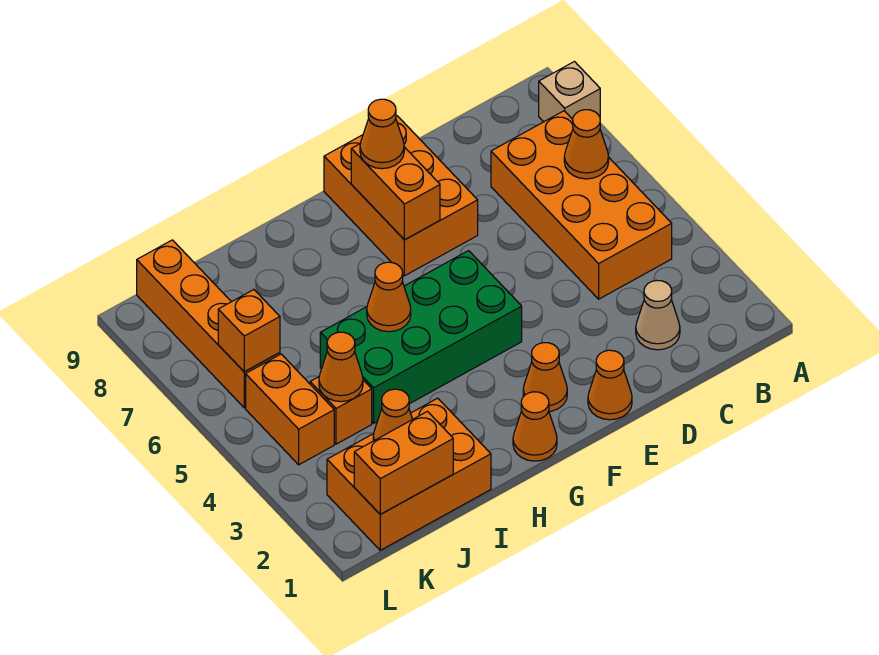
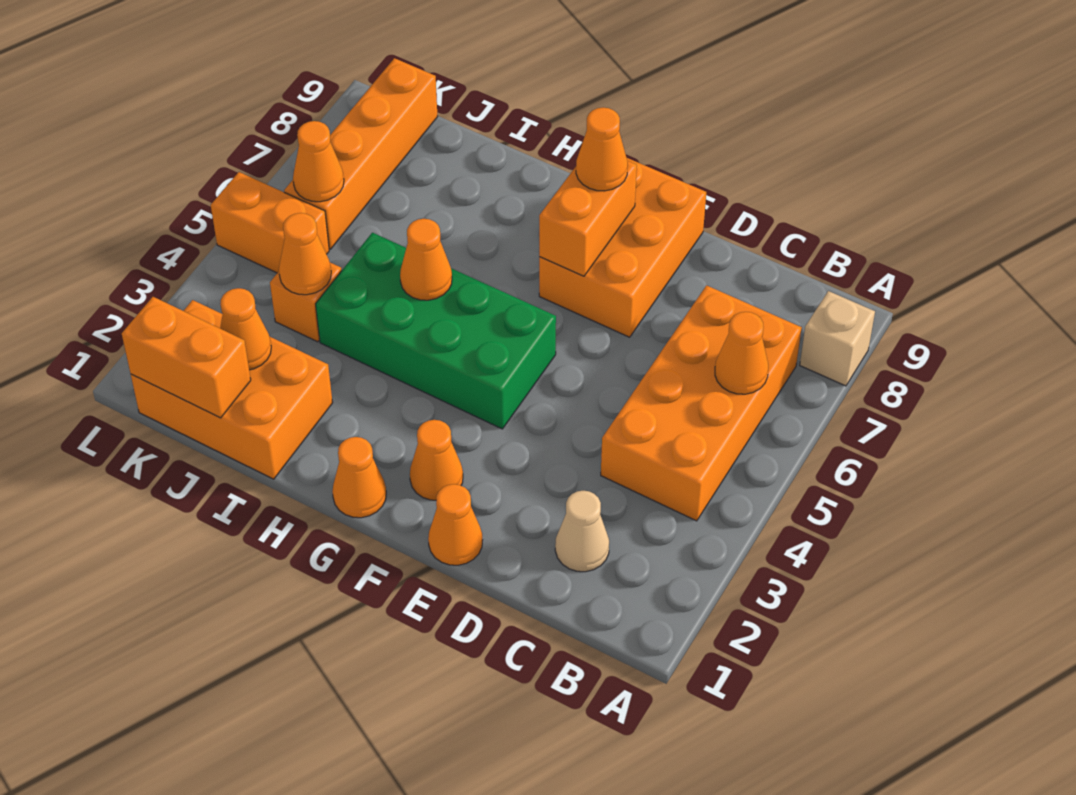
orange brick K4:K5 level 1 -> orange brick K5:L5 level 1
orange brick K6 level 2 -> orange cone K6 level 2

